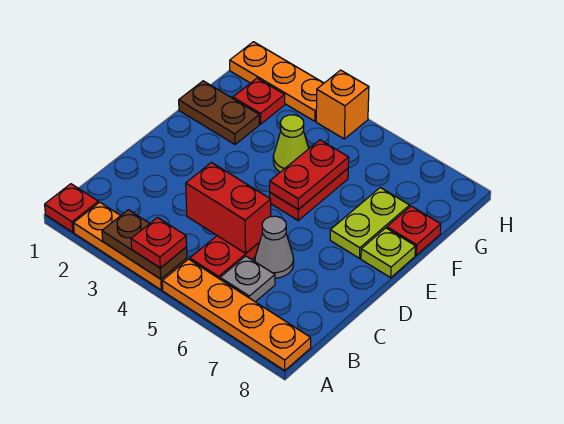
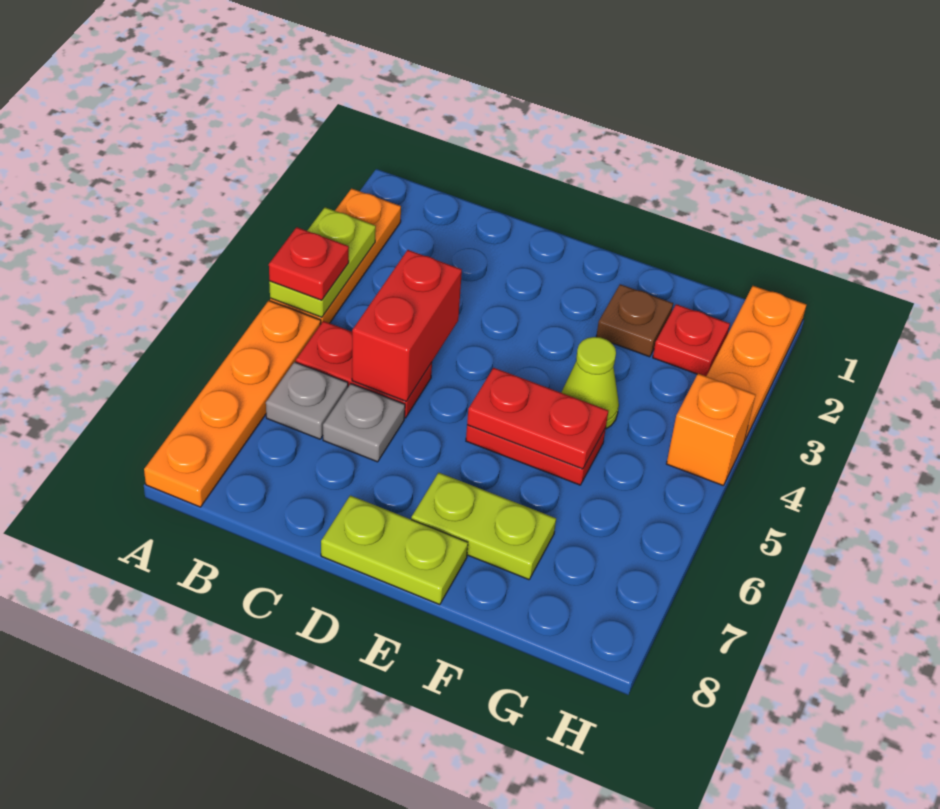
red plate A1 level 1 -> none
brown plate A3:A4 level 2 -> lime plate A3:A4 level 2
grey cone C6 level 1 -> grey plate C6 level 1
lime plate E8 level 1 -> lime plate D8:E8 level 1
brown plate F1:F2 level 1 -> brown plate F2 level 1
red plate F8 level 1 -> none

